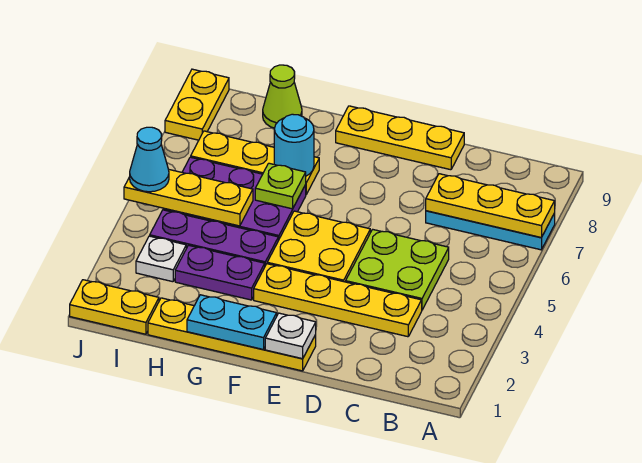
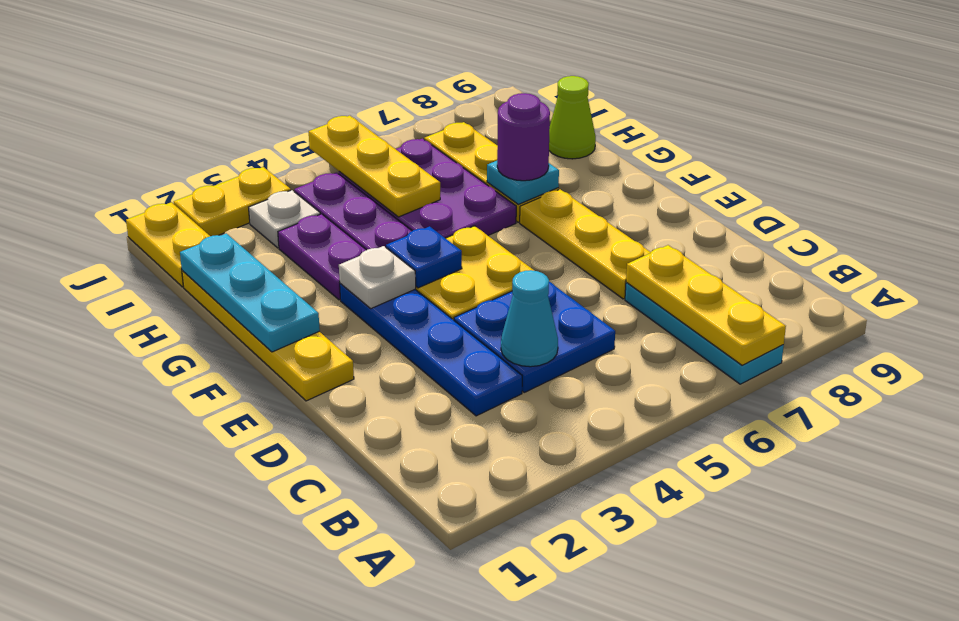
yellow plate C3:F3 level 1 -> blue plate C3:F3 level 1
lime plate C4:D5 level 1 -> blue plate C4:D5 level 1
yellow plate D9:F9 level 1 -> yellow plate D7:F7 level 1
white plate E1 level 2 -> white plate F3 level 2
cyan plate F1:G1 level 2 -> cyan plate F1:H1 level 2
none -> blue plate F4 level 2
lime plate G6 level 2 -> none
cyan round brick G7 level 2 -> cyan plate G7 level 2
none -> purple round brick G7 level 3
cyan cone J5 level 3 -> cyan cone C4 level 2
yellow plate J8:J9 level 1 -> yellow plate J2:J3 level 1

